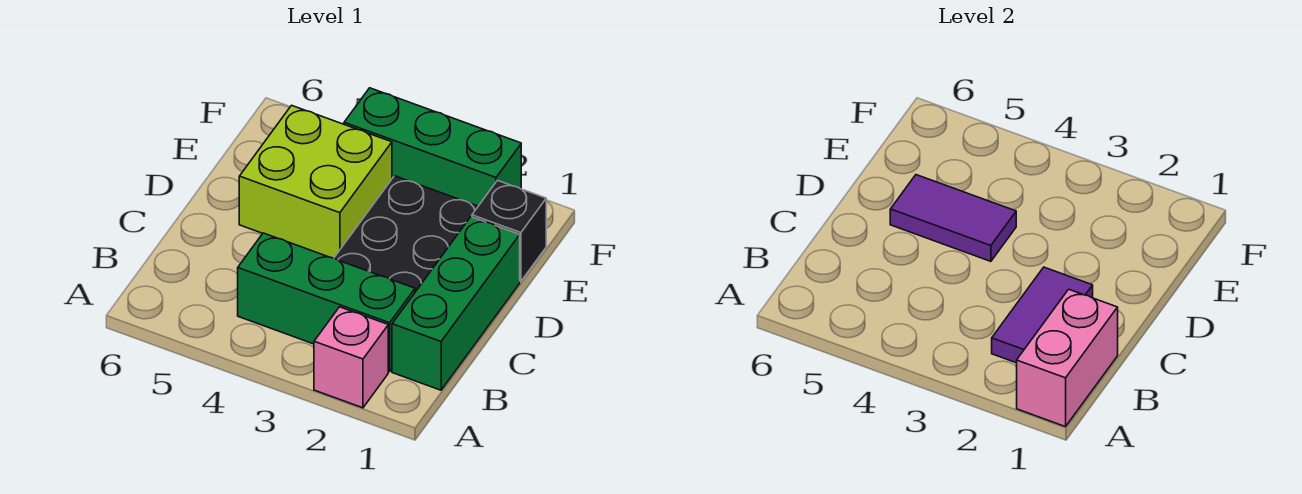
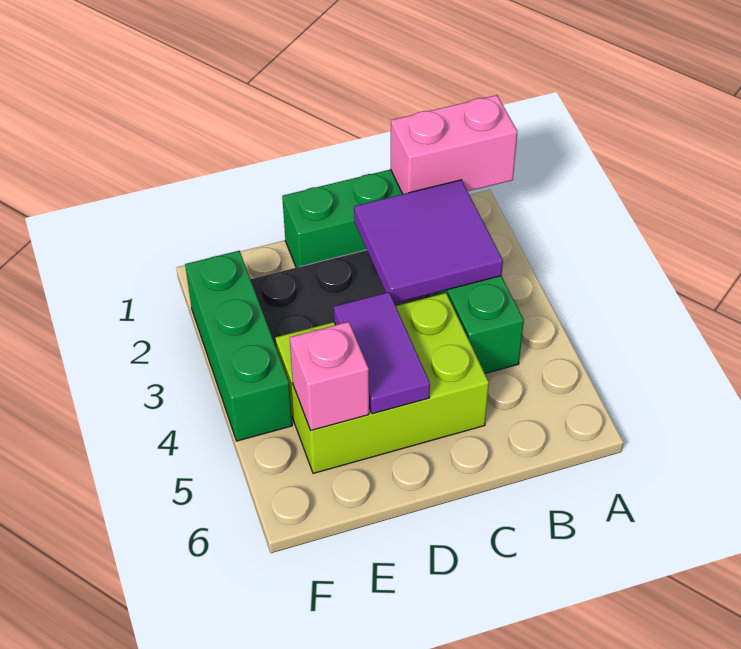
pink brick A2 level 1 -> pink brick E5 level 2
purple tile B2:C2 level 2 -> purple tile B2:C3 level 2
lime brick D4:E5 level 1 -> lime brick C4:E5 level 1
black brick E1 level 1 -> none

